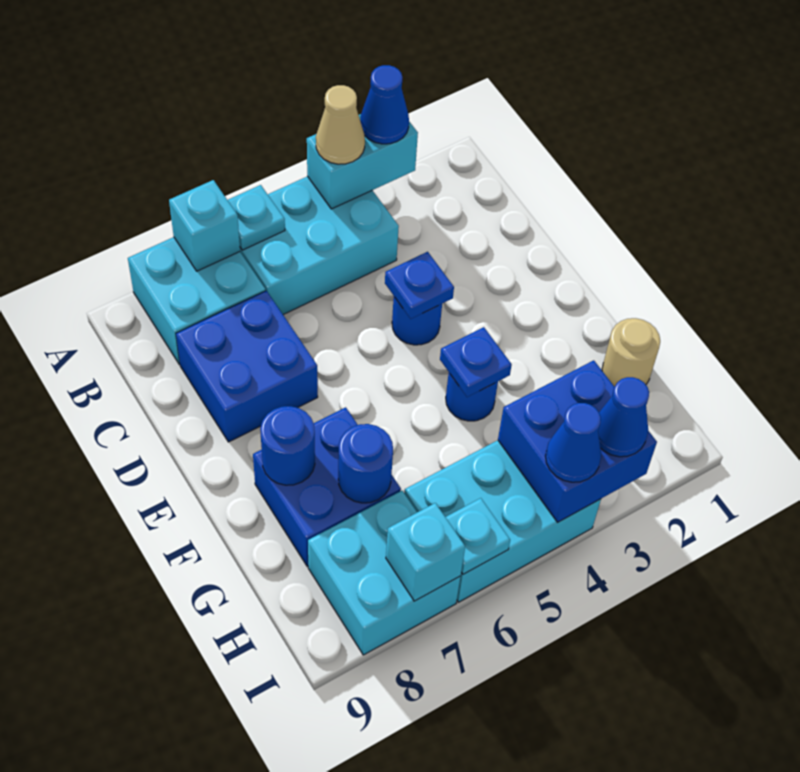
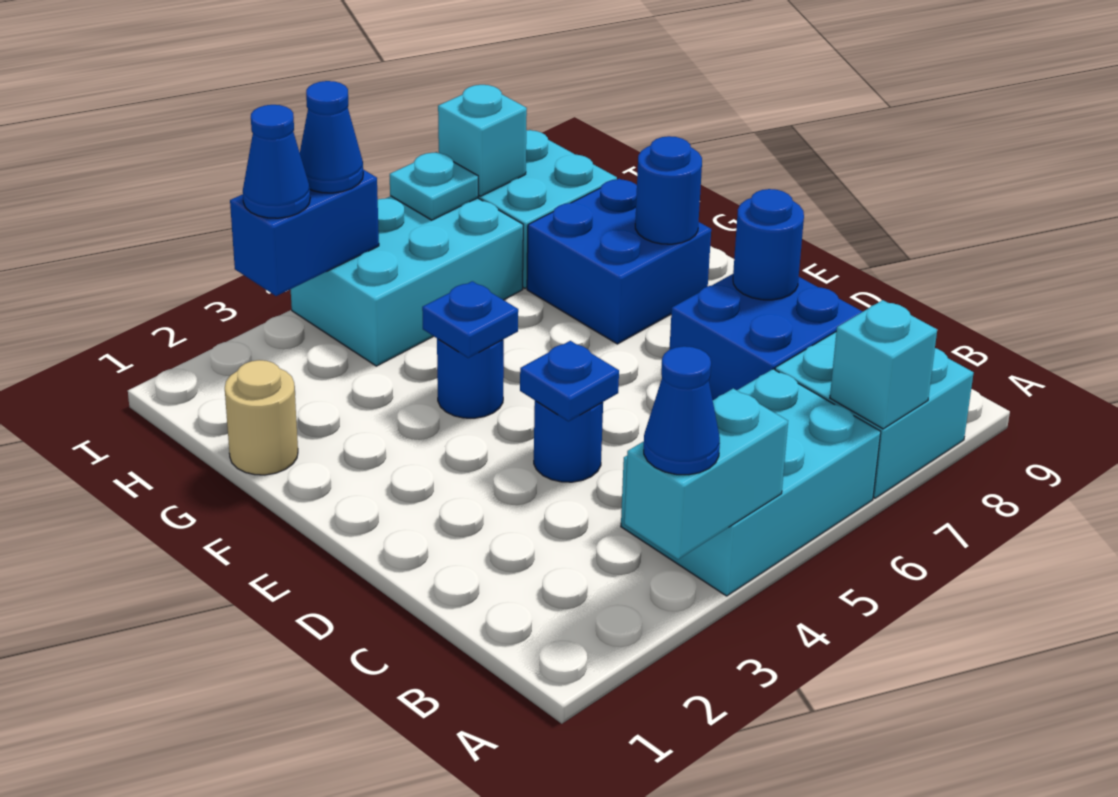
tan cone A4 level 3 -> none
cyan plate A6 level 2 -> none
blue round brick G7 level 2 -> blue round brick D8 level 2
blue brick H3:I4 level 2 -> blue brick I3:I4 level 2

